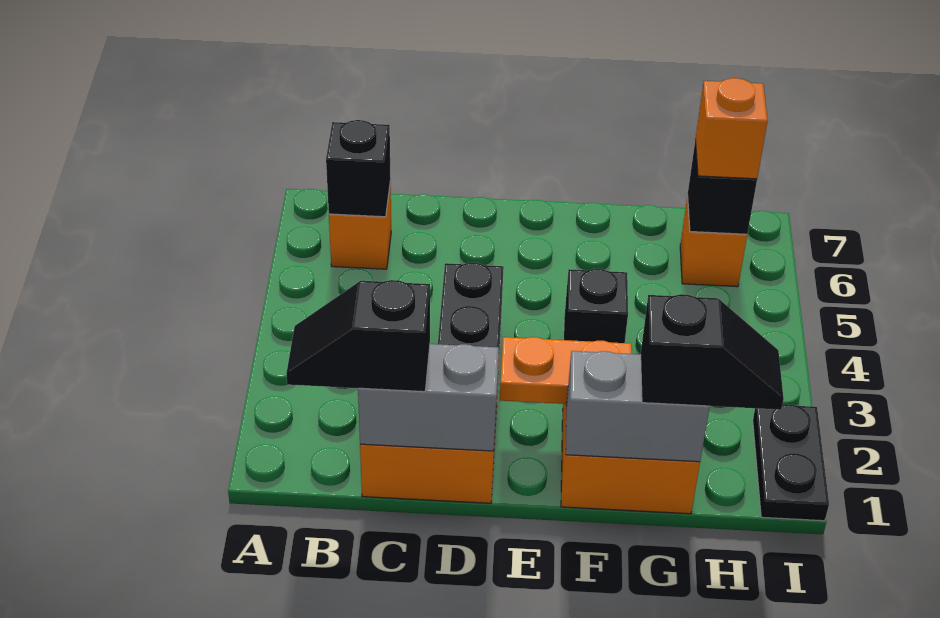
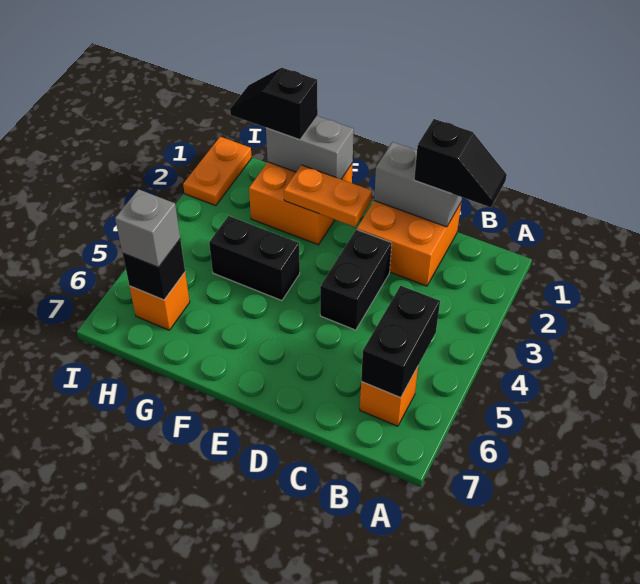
black brick B6 level 2 -> black brick B5:B6 level 2
black brick F4 level 1 -> black brick F4:G4 level 1
orange brick H6 level 3 -> grey brick H6 level 3
black plate I1:I2 level 1 -> orange plate I1:I2 level 1

